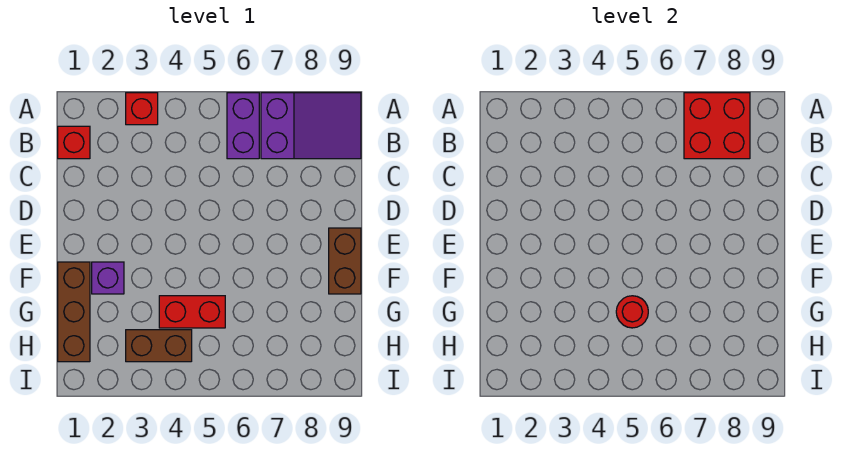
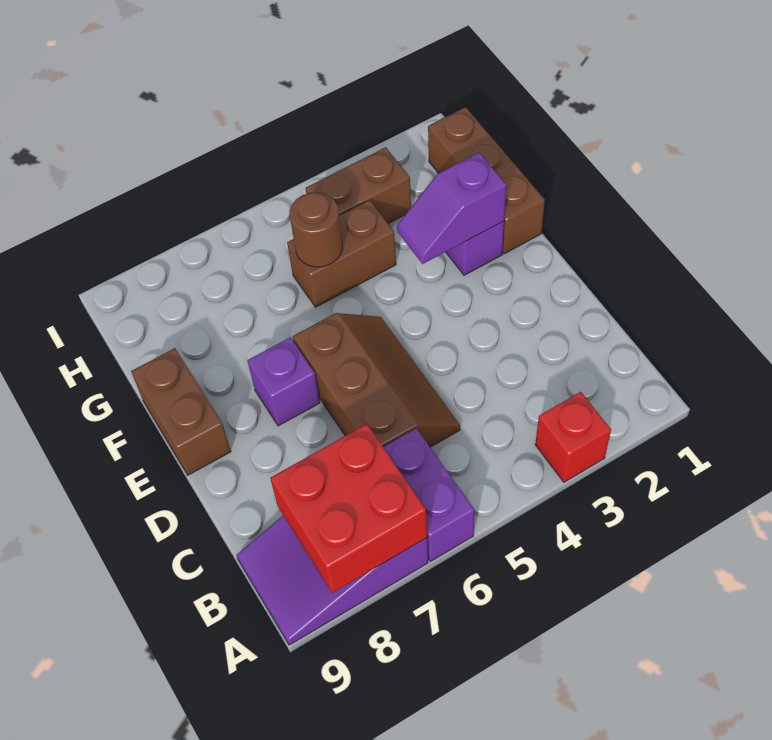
red brick B1 level 1 -> none
none -> brown slope C5:E6 level 1 top 6
none -> purple brick E7 level 1
none -> purple slope F2:F3 level 2 top 2
red brick G4:G5 level 1 -> brown brick G4:G5 level 1
red round brick G5 level 2 -> brown round brick G5 level 2

